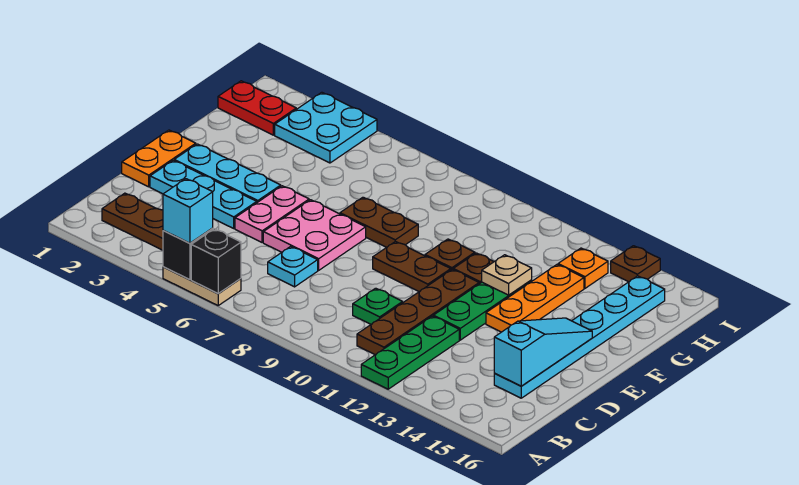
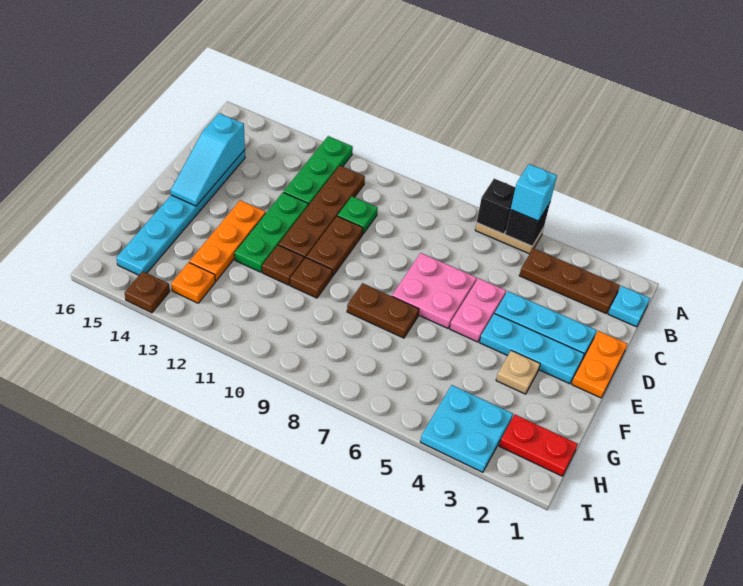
cyan plate C7 level 1 -> cyan plate B1 level 1
brown plate E9:E10 level 1 -> brown plate D10:E10 level 1
tan plate F12 level 2 -> tan plate F3 level 1

